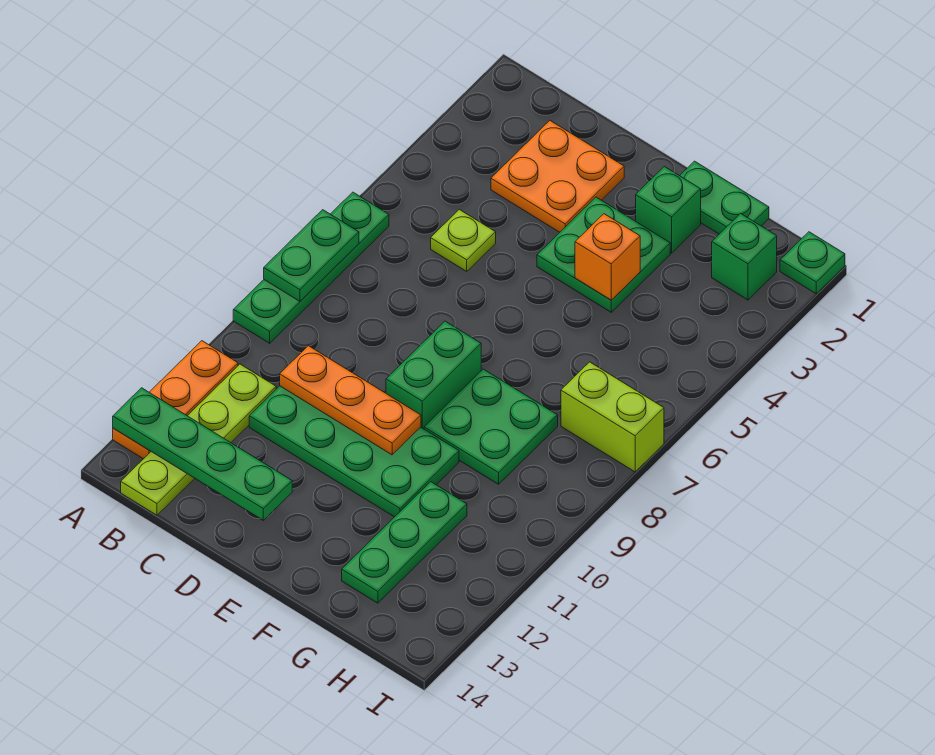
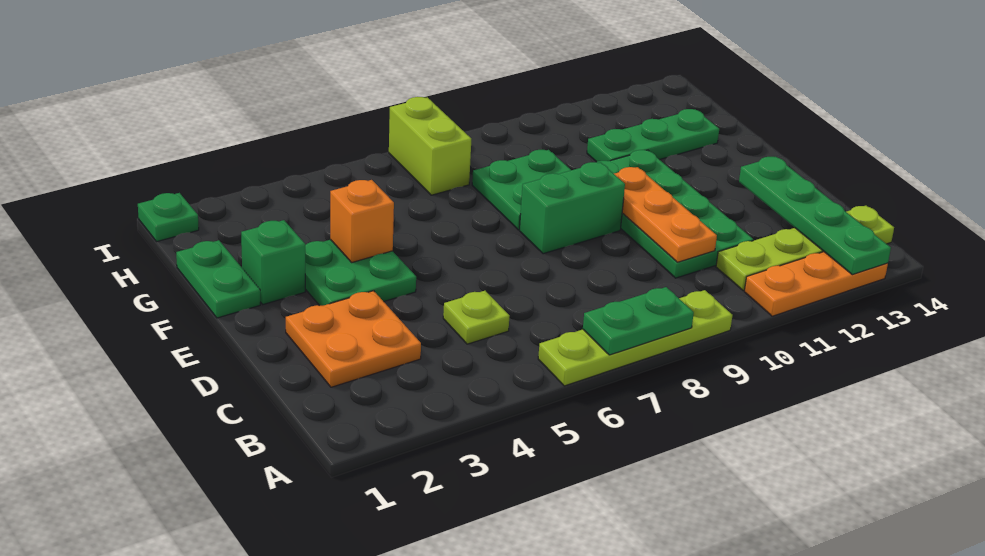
green plate A6:A9 level 1 -> lime plate A6:A9 level 1
green brick H2 level 1 -> none

